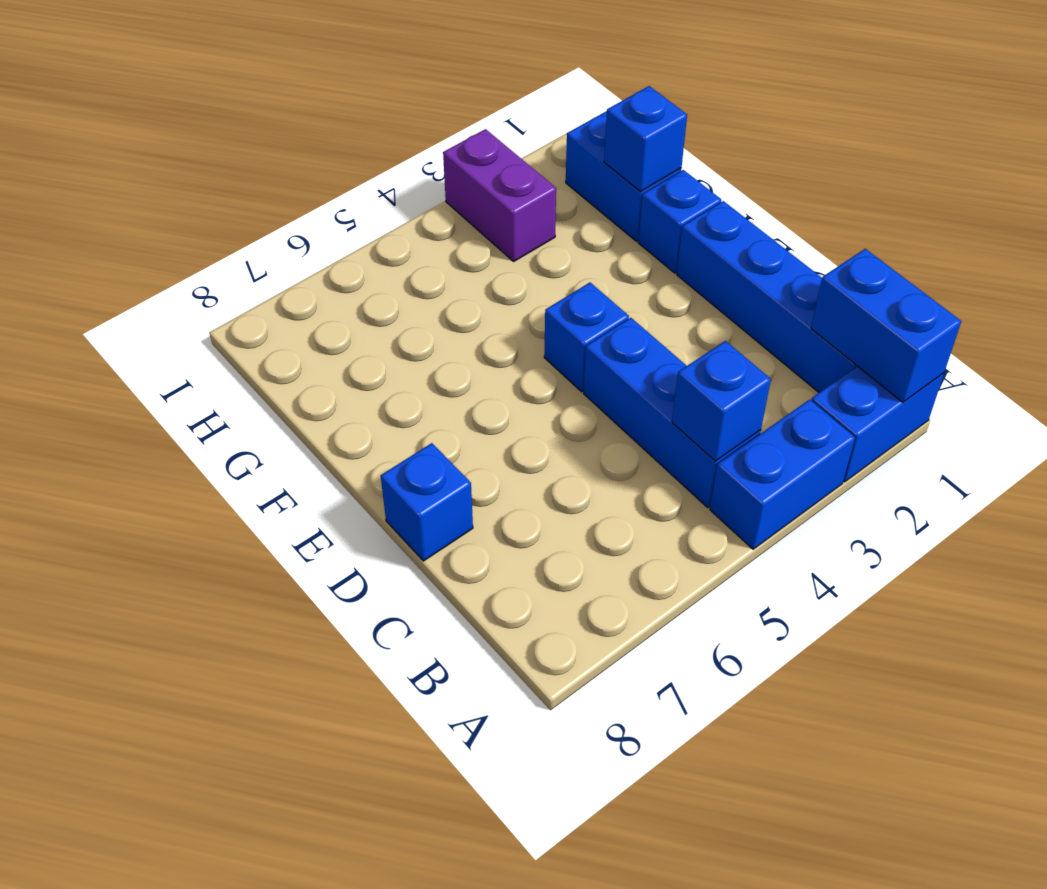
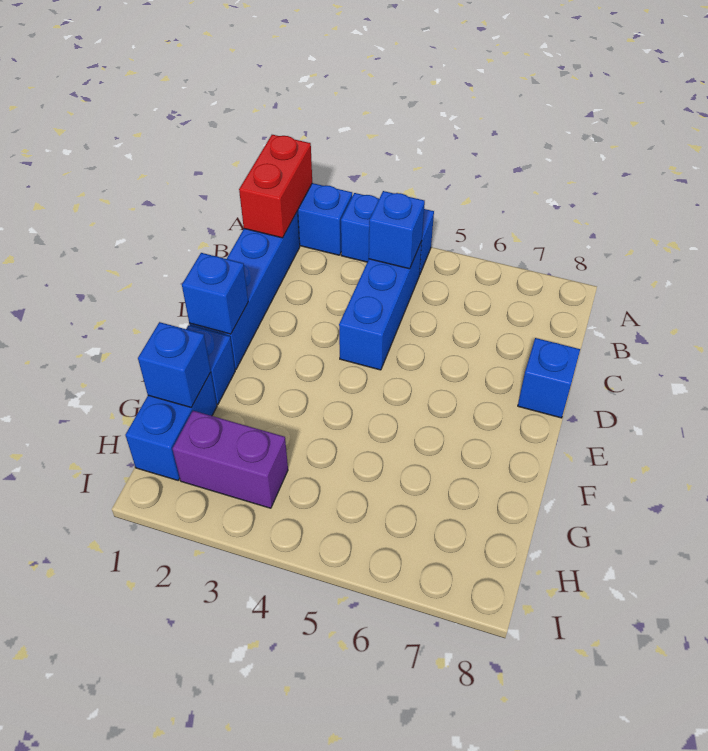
blue brick A1:B1 level 2 -> red brick A1:B1 level 2
blue brick E4 level 1 -> blue brick E1 level 2
purple brick H3:I3 level 1 -> purple brick H2:H3 level 1

